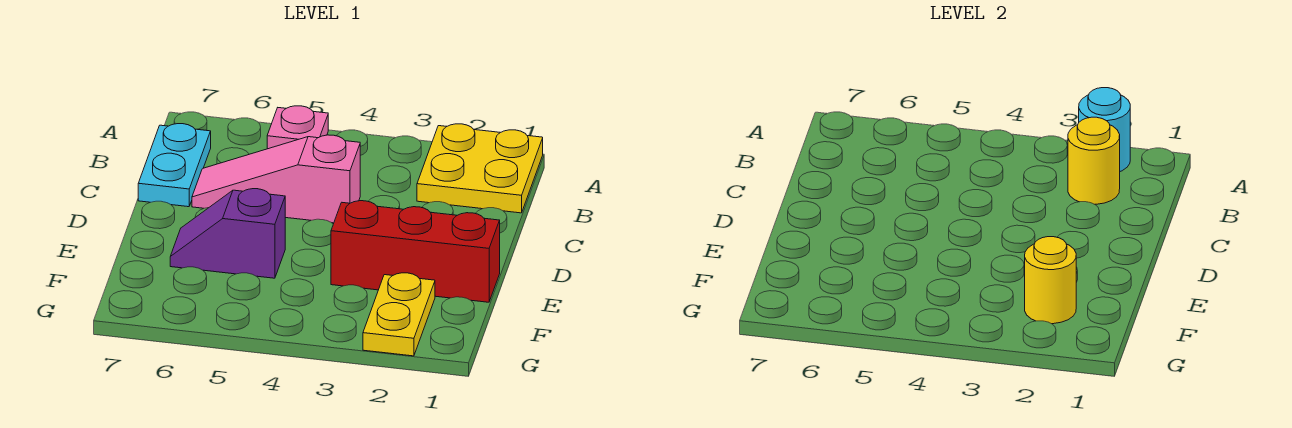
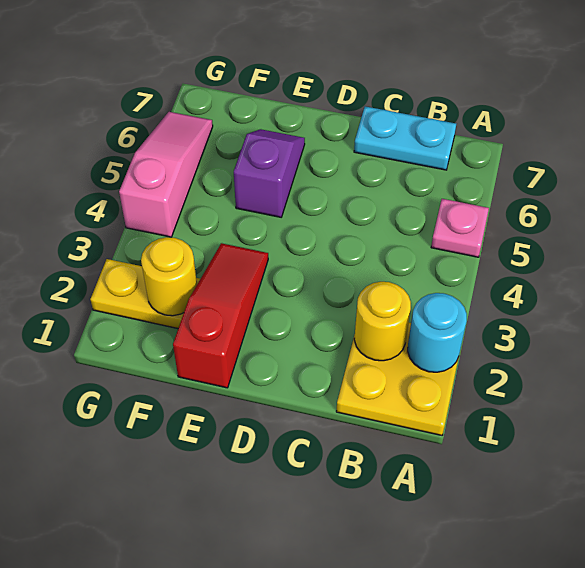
pink slope C4:C6 level 1 top 4 -> pink slope G4:G6 level 1 top 4
red brick E1:E3 level 1 -> red slope E1:E3 level 1 top 1

